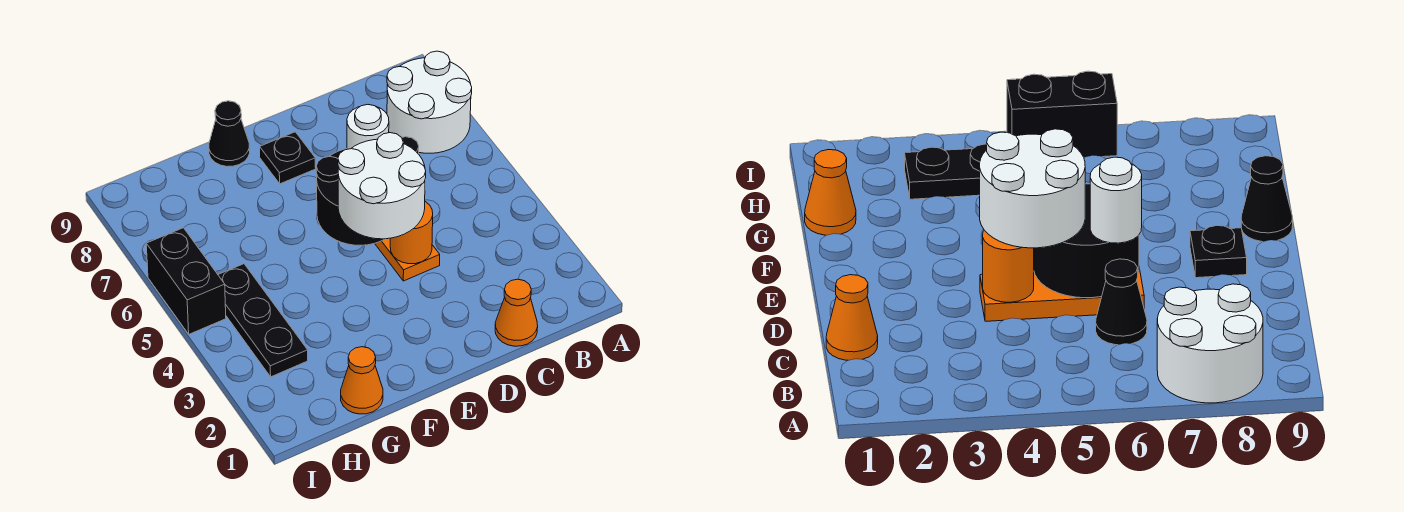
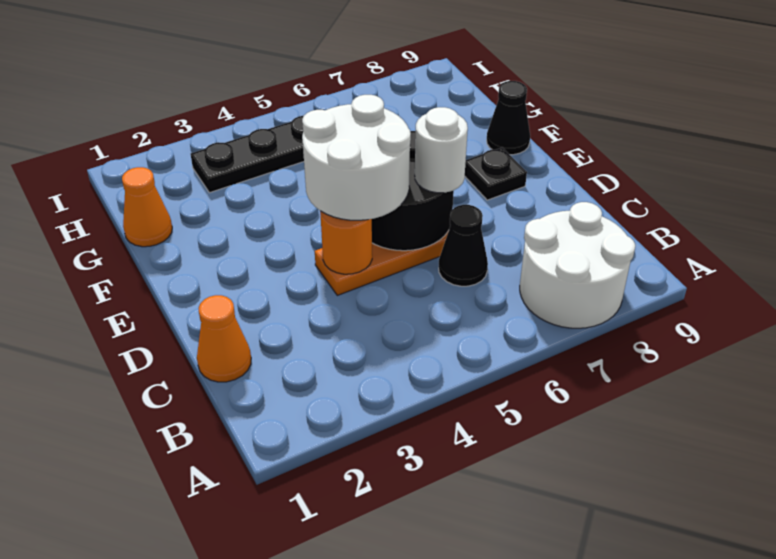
black brick I5:I6 level 1 -> none

